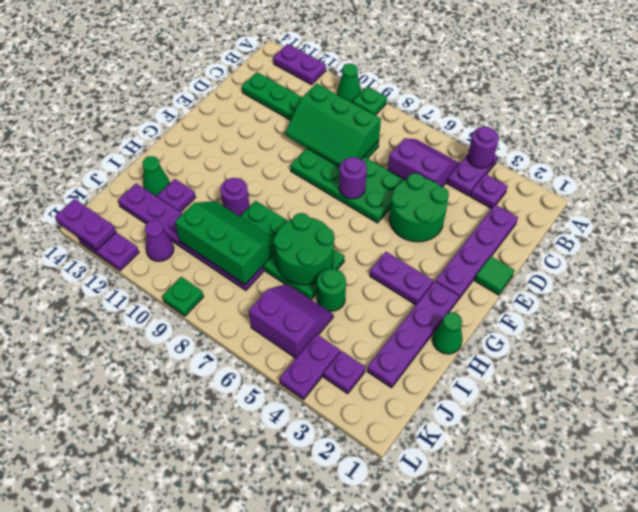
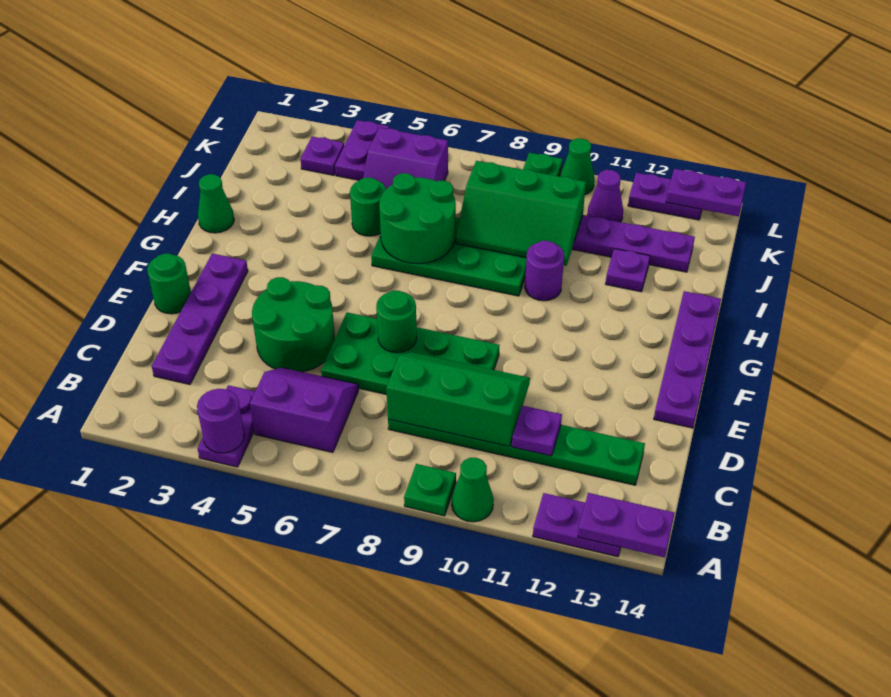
purple plate B3 level 1 -> purple plate C11 level 2
purple slope B5:C6 level 1 top C -> purple slope B5:C6 level 1 top B
green tile E1 level 1 -> green round brick E1 level 1
purple round brick E7 level 2 -> green round brick E7 level 2
purple plate G2:J2 level 1 -> purple plate E14:H14 level 1
purple plate G3:G4 level 1 -> purple plate A13:A14 level 2
green cone I13 level 1 -> green cone L10 level 1

